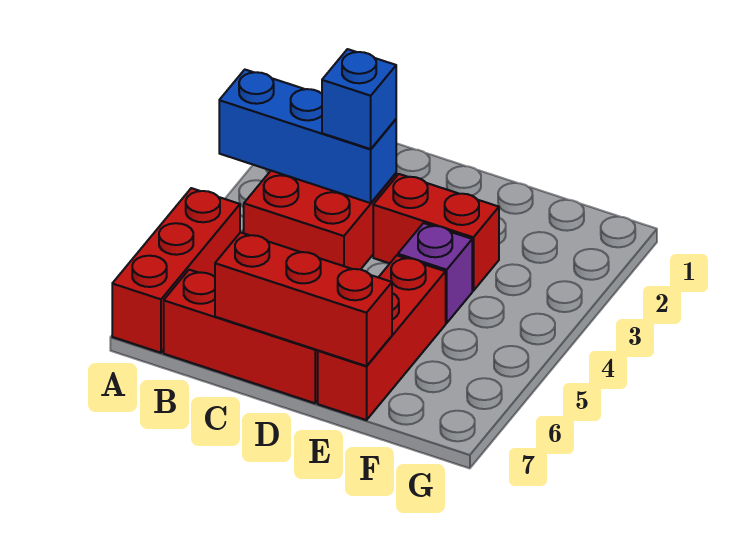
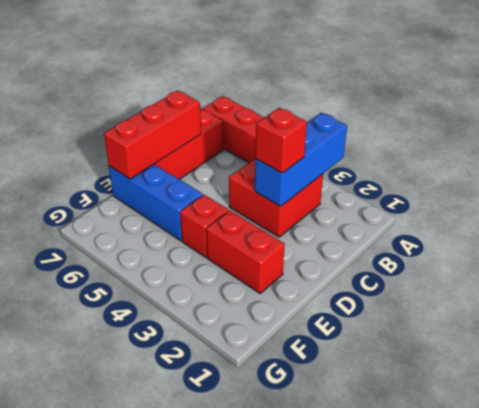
blue brick C3 level 3 -> red brick C3 level 3
red brick D3:E3 level 1 -> red brick E2:E3 level 1
purple brick E4 level 1 -> red brick E4 level 1
red brick E5:E7 level 1 -> blue brick E5:E7 level 1

